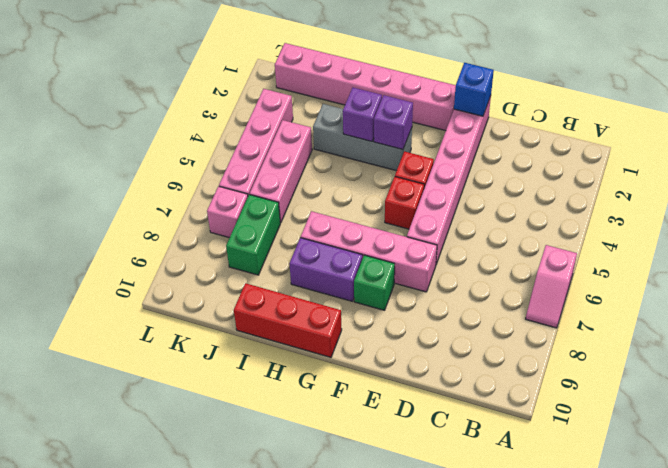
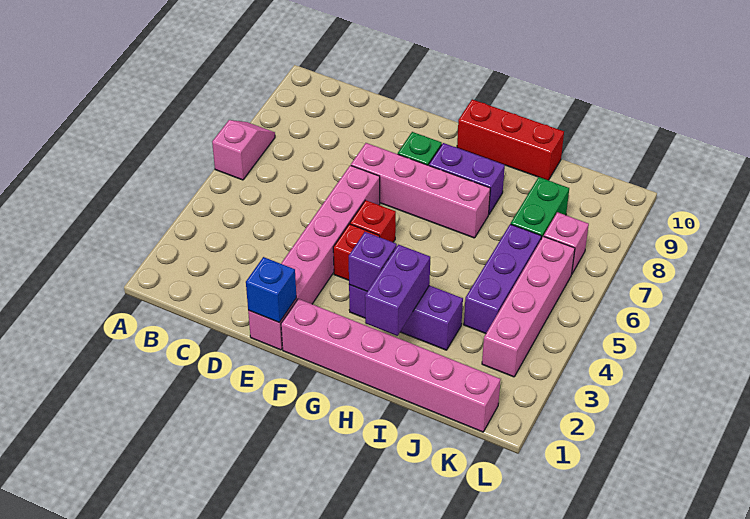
grey brick G3:I3 level 1 -> purple brick G3:I3 level 1
purple brick H3 level 2 -> purple brick H2:H3 level 2
pink brick J4:J6 level 1 -> purple brick J4:J6 level 1

